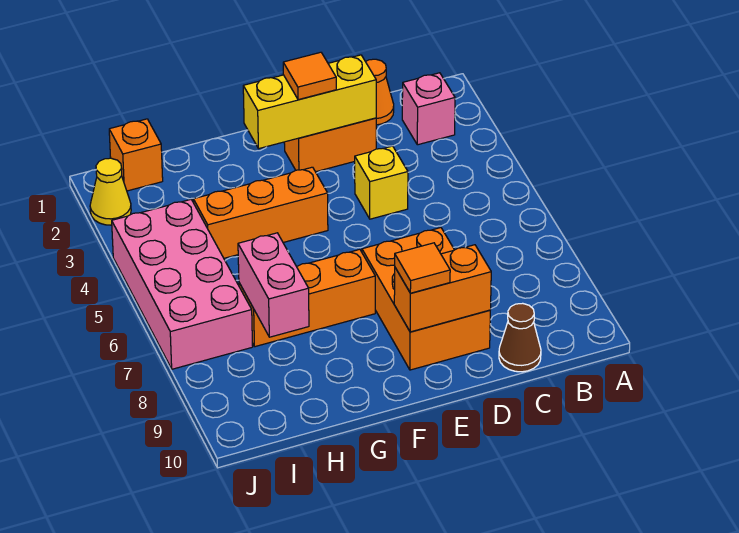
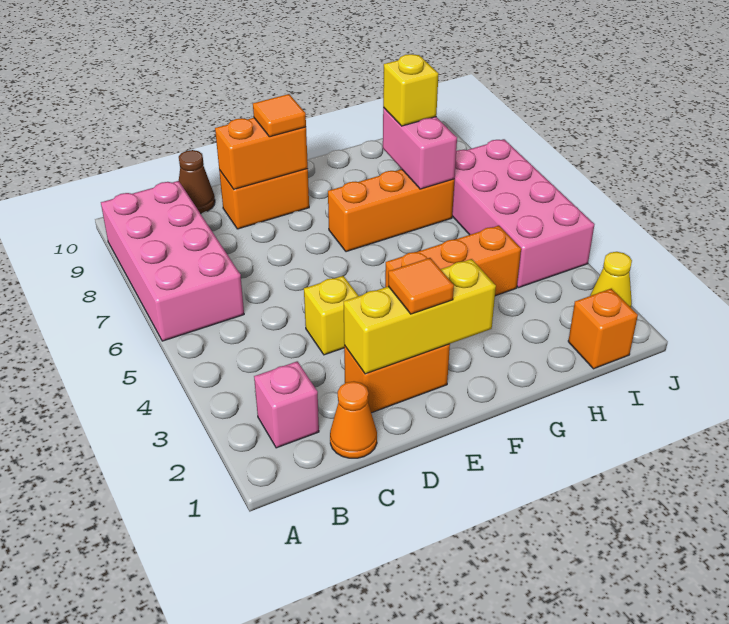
none -> pink brick A6:B9 level 1
orange brick D7:E9 level 1 -> orange brick D9:E9 level 1
none -> yellow brick H8 level 3

